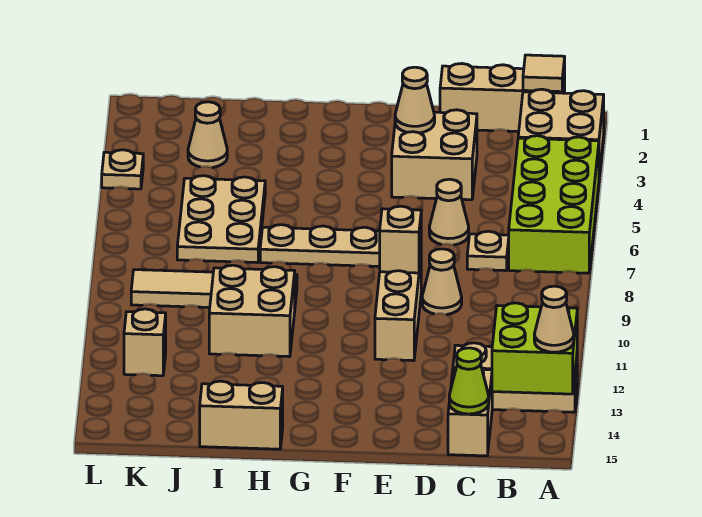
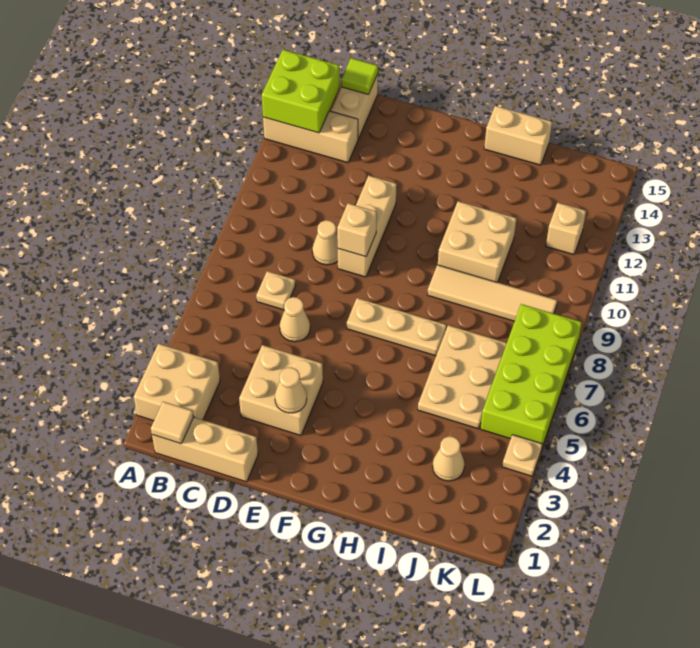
lime brick A4:B7 level 1 -> lime brick K5:L8 level 1
tan cone A14 level 3 -> none
lime cone C15 level 2 -> lime tile C15 level 2

